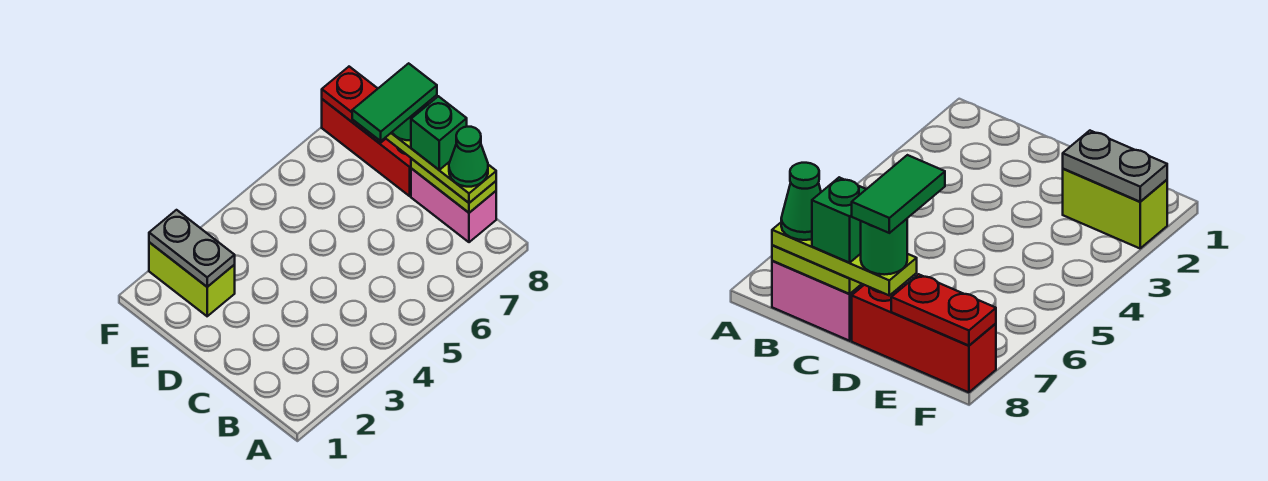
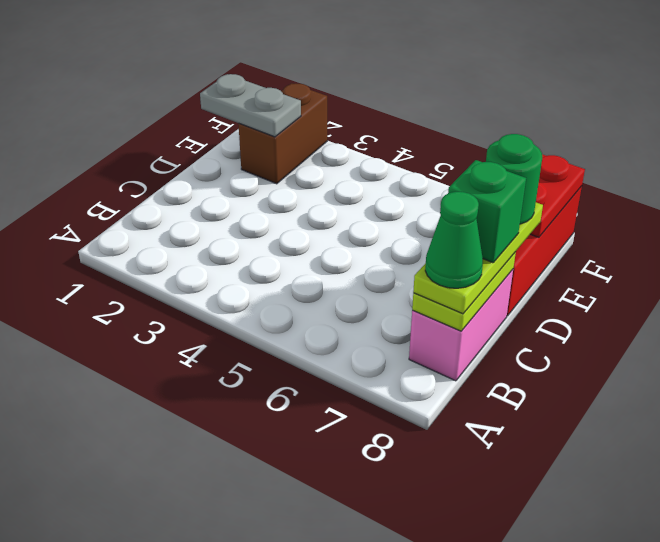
green tile D7:D8 level 5 -> none
lime brick E2:F2 level 1 -> brown brick E2:F2 level 1
grey plate E2:F2 level 2 -> grey plate E1:E2 level 2

